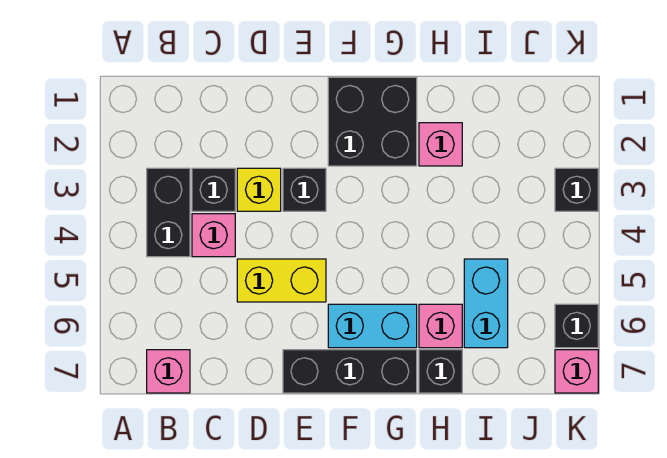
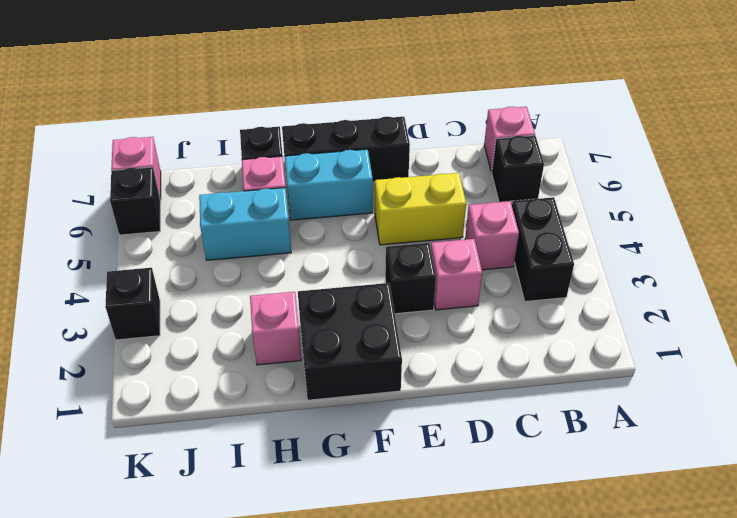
black brick C3 level 1 -> black brick B6 level 1
yellow brick D3 level 1 -> pink brick D3 level 1
cyan brick I5:I6 level 1 -> cyan brick H5:I5 level 1

